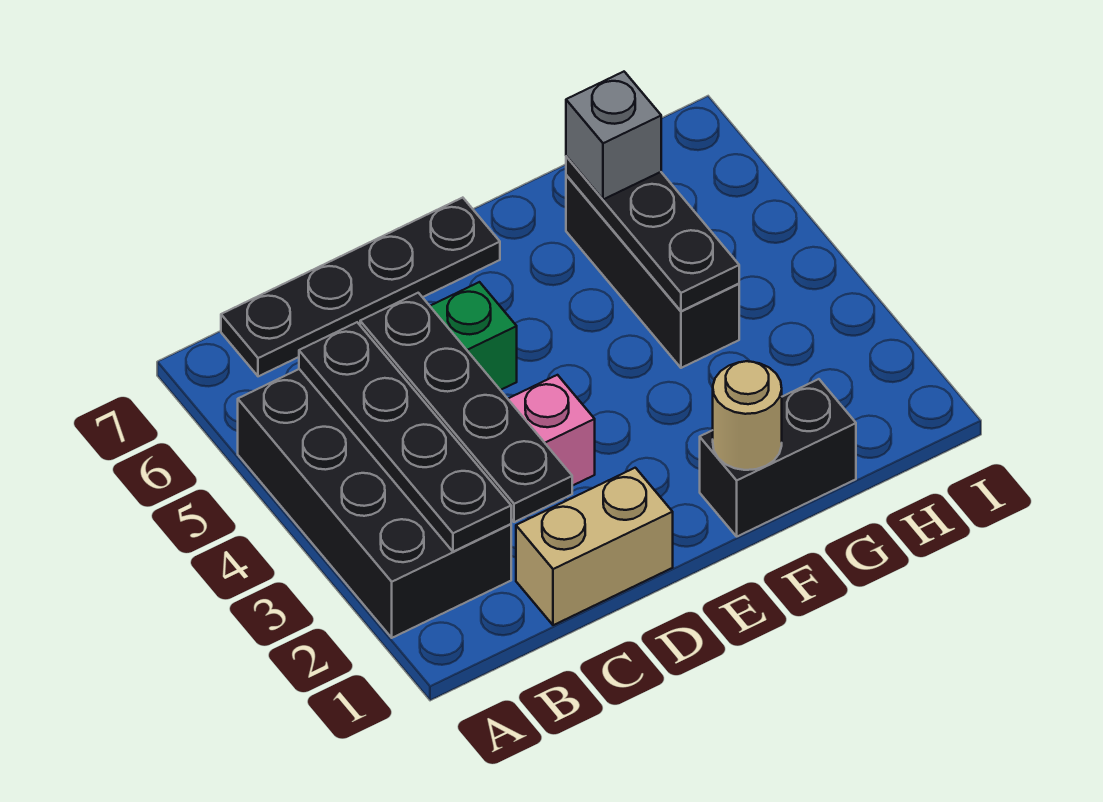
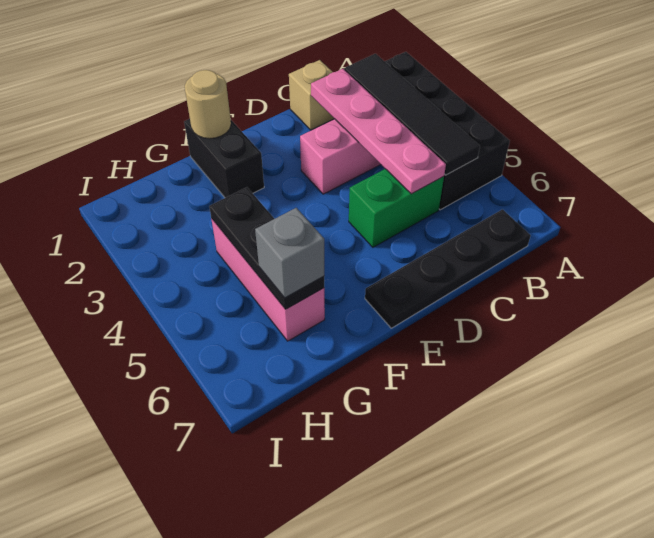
black plate B2:B5 level 2 -> black tile B2:B5 level 2
tan brick C1:D1 level 1 -> tan brick C1 level 1
black plate C2:C5 level 2 -> pink plate C2:C5 level 2
black brick F1:G1 level 1 -> black brick F1:F2 level 1
black brick G4:G6 level 1 -> pink brick G4:G6 level 1

